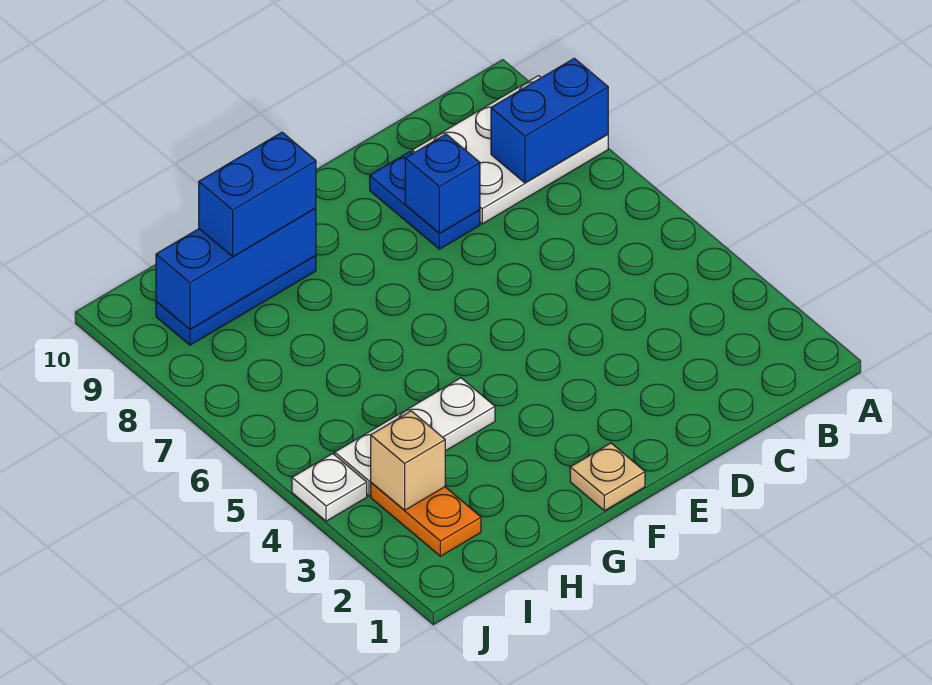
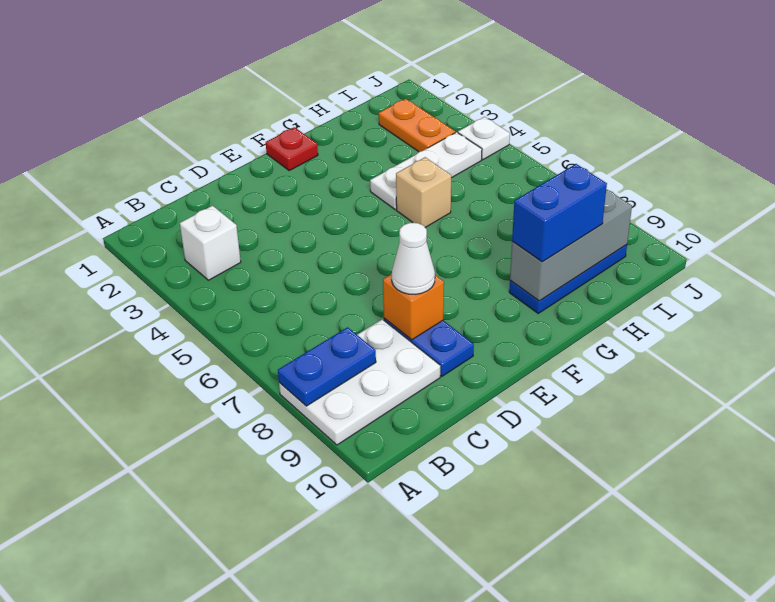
blue brick A8:B8 level 2 -> blue plate A8:B8 level 2
none -> white brick B3 level 1
blue brick D8 level 2 -> orange brick D8 level 2
none -> white cone D8 level 3
tan plate F1 level 1 -> red plate F1 level 1
blue brick G9:I9 level 2 -> grey brick G9:I9 level 2
tan brick I3 level 2 -> tan brick G5 level 1

